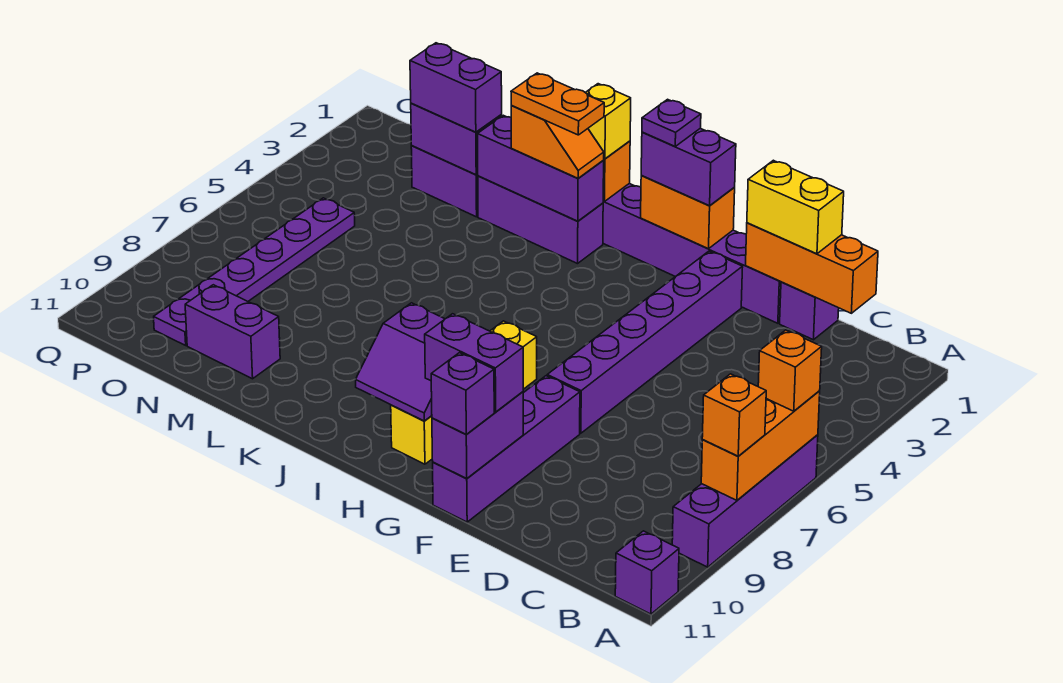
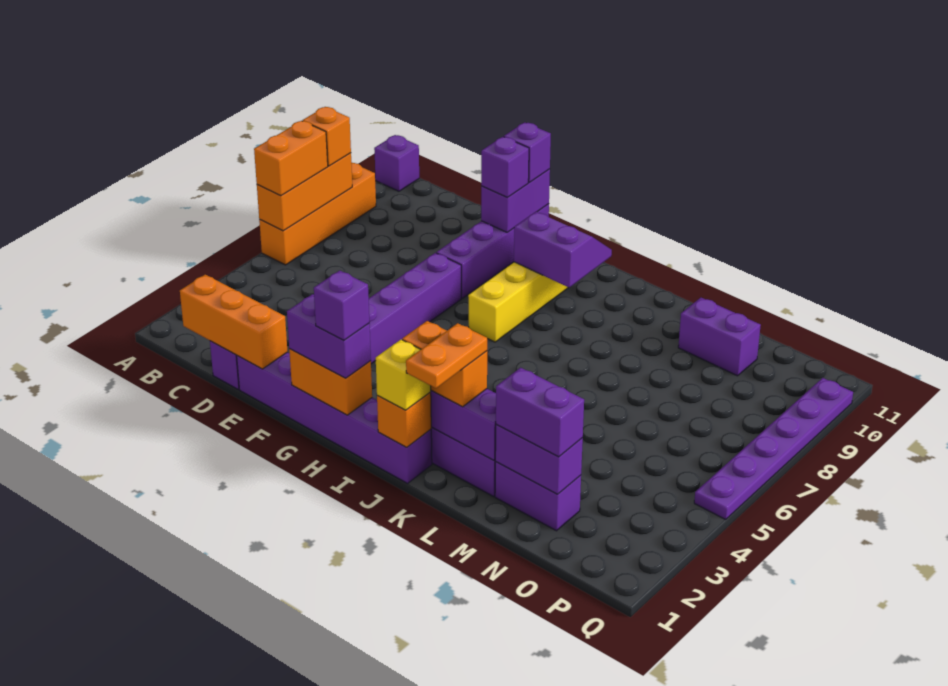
purple brick A6:A9 level 1 -> orange brick A6:A9 level 1
orange brick A6 level 3 -> orange brick A6:A7 level 3
yellow brick D1:E1 level 3 -> none
purple brick F10:G10 level 3 -> purple brick F10 level 3
purple plate H1 level 4 -> purple brick H1 level 4
orange slope J2:K2 level 3 top K -> orange brick J2:K2 level 3
orange plate J2:K2 level 4 -> orange plate K1:K2 level 4
purple plate O5:O10 level 1 -> purple plate Q5:Q10 level 1

